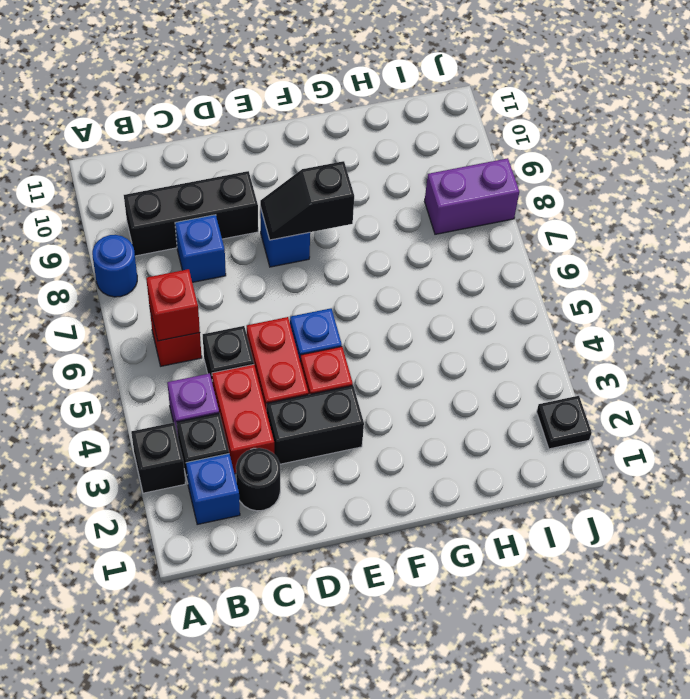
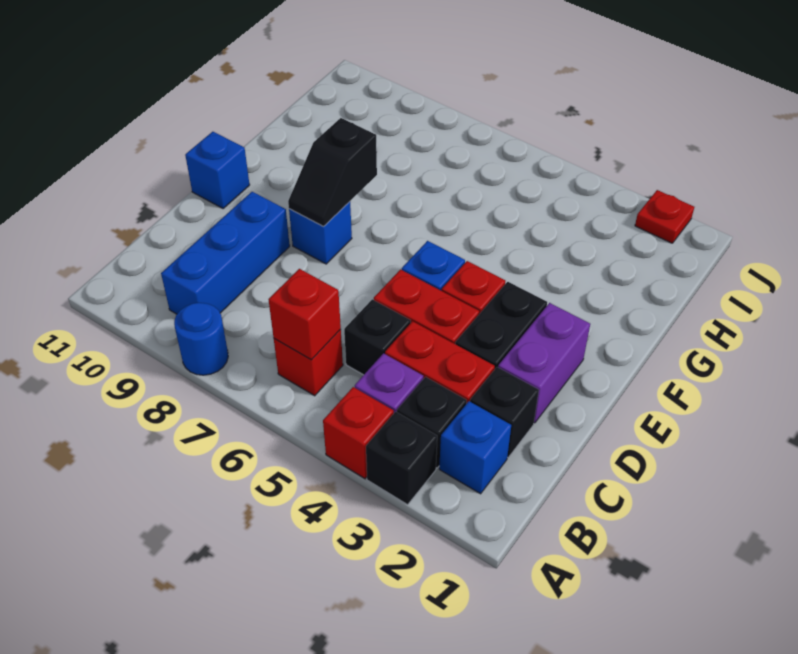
none -> red brick A4 level 1
black brick B9:D9 level 1 -> blue brick B9:D9 level 1
black round brick C2 level 1 -> black brick C2 level 1
blue brick C8 level 1 -> blue brick E11 level 1
purple brick I8:J8 level 1 -> purple brick D2:E2 level 1
black plate J2 level 1 -> red plate J2 level 1

